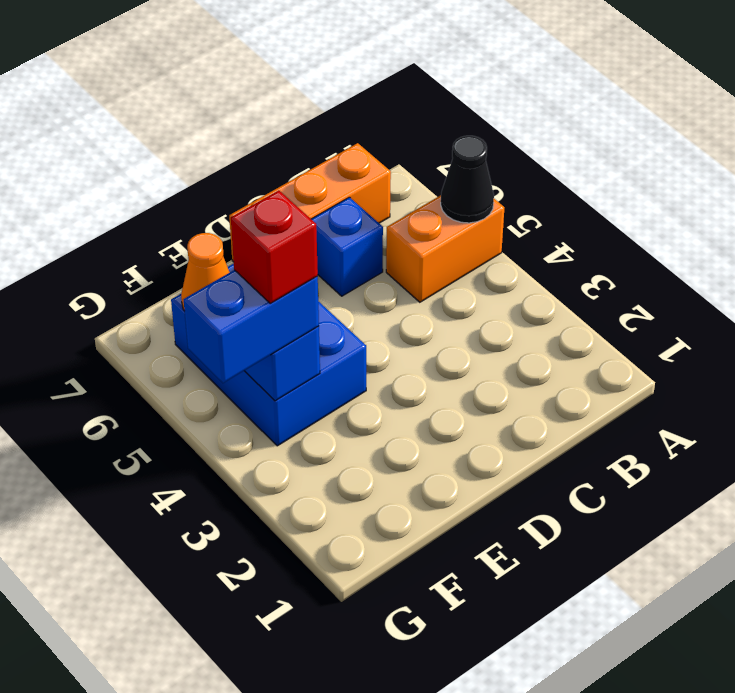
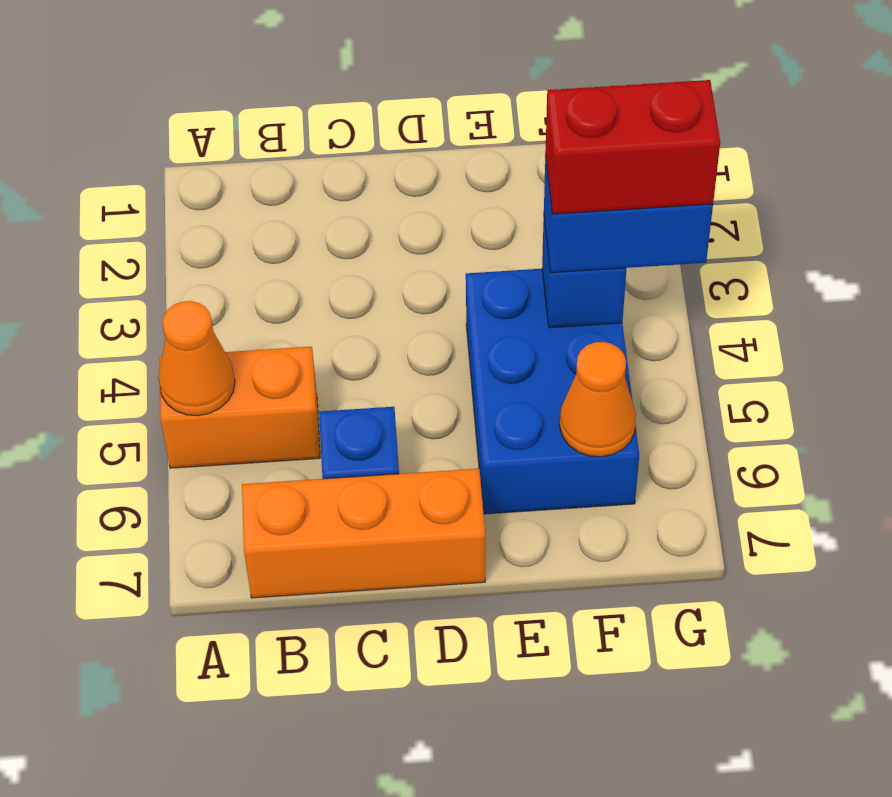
black cone A5 level 2 -> orange cone A5 level 2
red brick F4 level 4 -> red brick F4:G4 level 4

